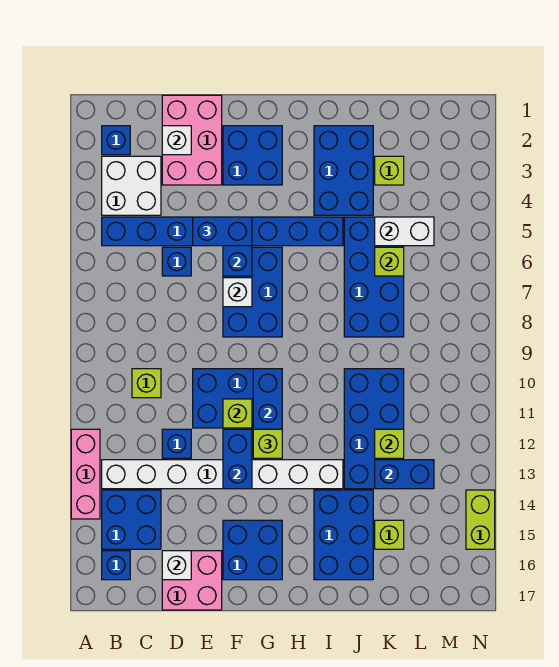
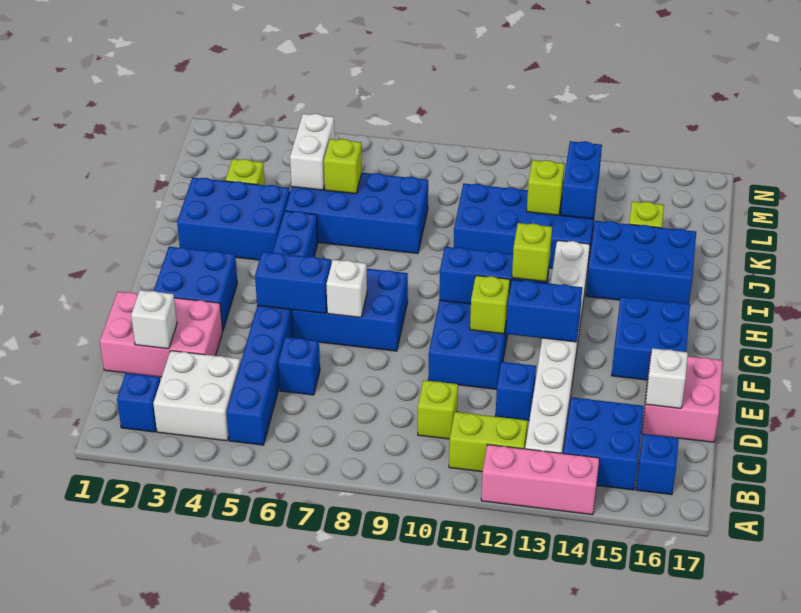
blue brick E5:F5 level 3 -> none
lime brick N14:N15 level 1 -> lime brick B11:B12 level 1

